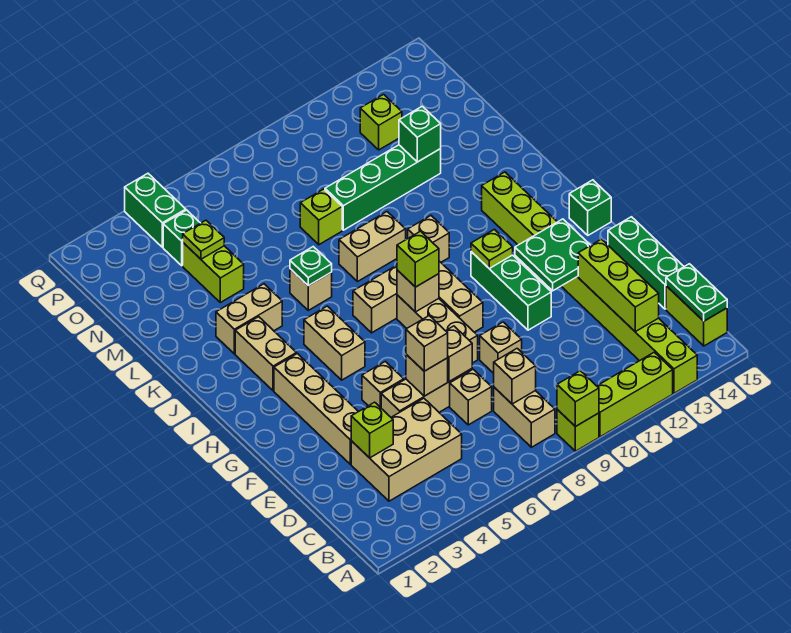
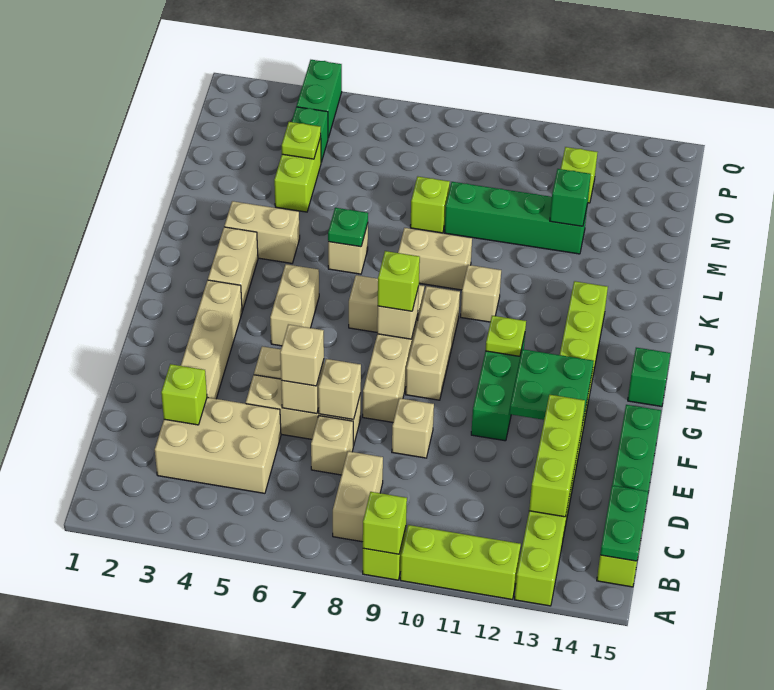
tan brick C8 level 2 -> none

